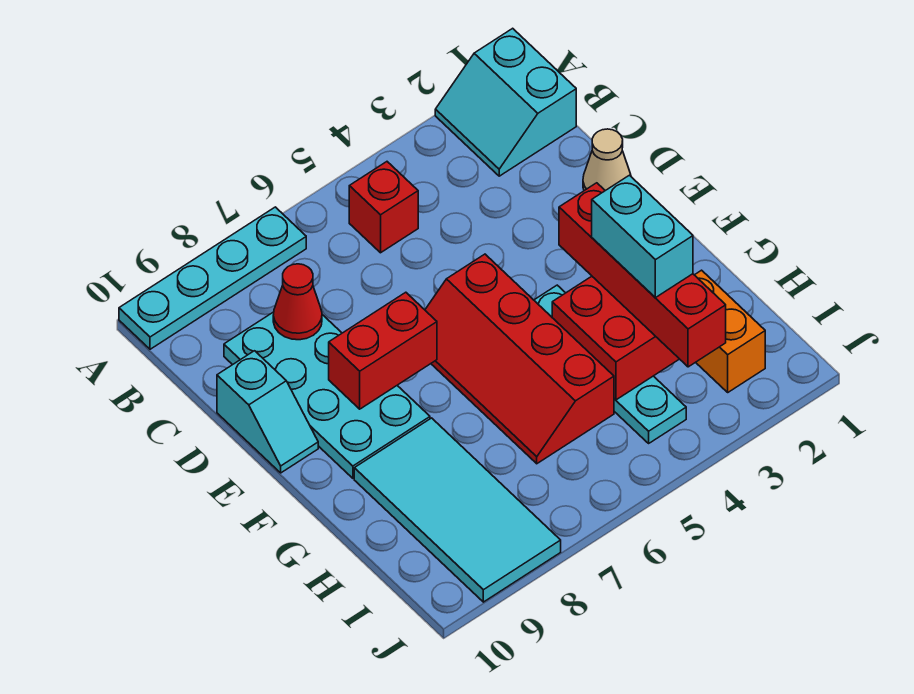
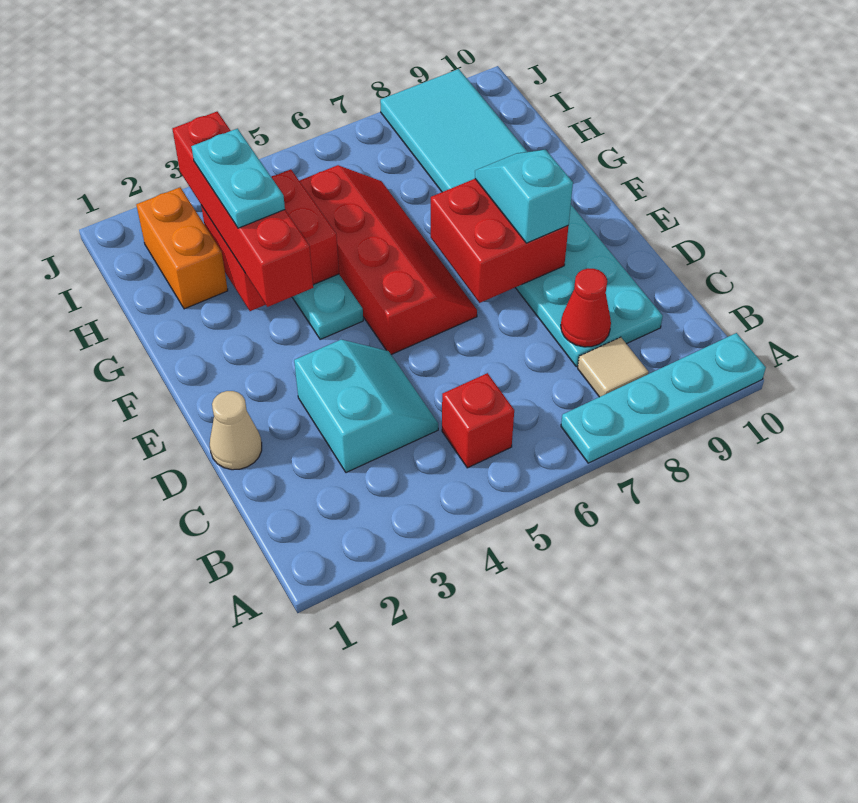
cyan slope A1:B2 level 1 top 1 -> cyan slope C3:D4 level 1 top 3
none -> tan tile B8 level 1
cyan slope D10:E10 level 1 top D -> cyan slope E8:F8 level 3 top E
red brick E7:E8 level 2 -> red brick E7:F8 level 2
cyan brick G3:H3 level 4 -> cyan plate G3:H3 level 4

